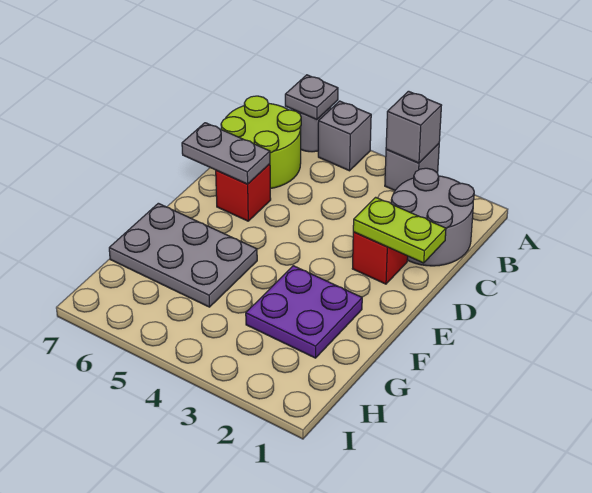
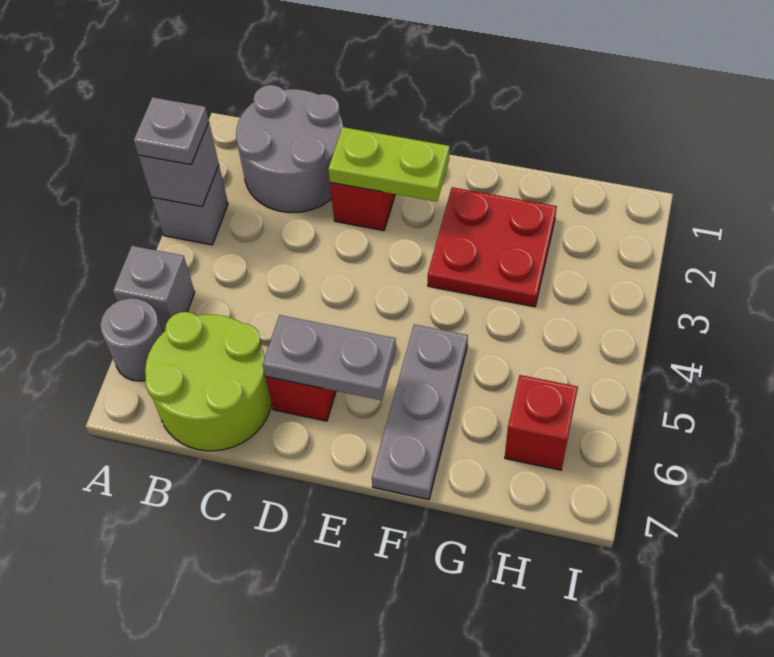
grey plate A6 level 2 -> grey plate A3 level 3
lime plate D1:D2 level 2 -> lime plate D2:E2 level 2
grey plate D6:D7 level 2 -> grey plate D6:E6 level 2
purple plate F2:G3 level 1 -> red plate F2:G3 level 1
grey plate F5:G7 level 1 -> grey plate F5:F7 level 1
none -> red brick H6 level 1

